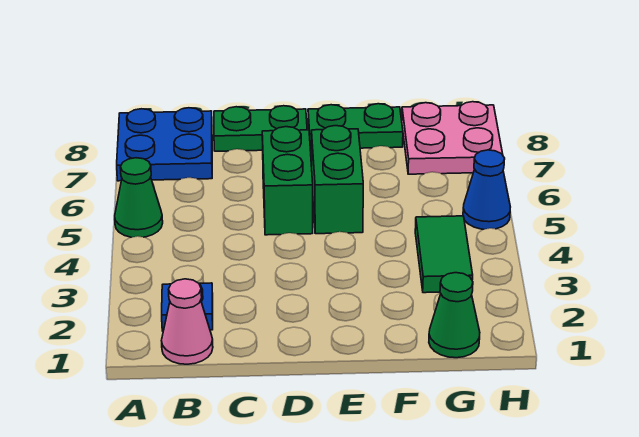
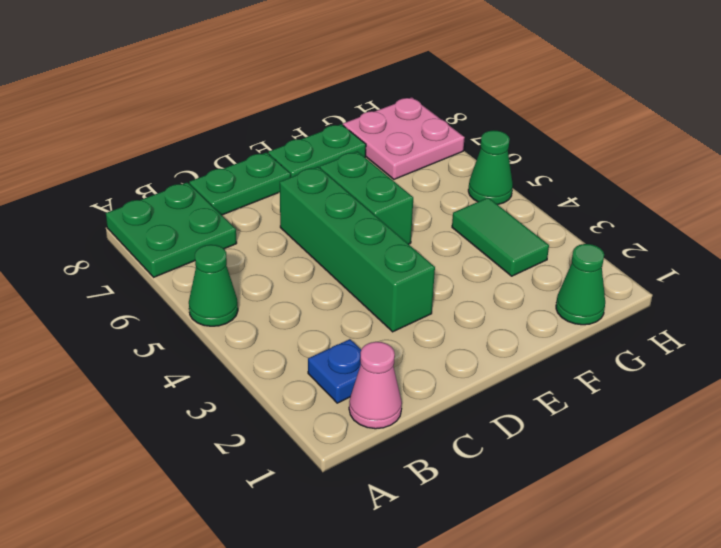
blue plate A7:B8 level 1 -> green plate A7:B8 level 1
green brick D5:D6 level 1 -> green brick D3:D6 level 1
blue cone H5 level 1 -> green cone H5 level 1

